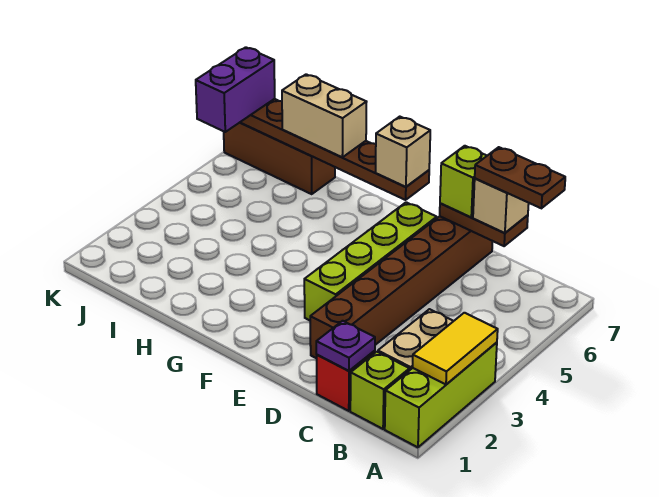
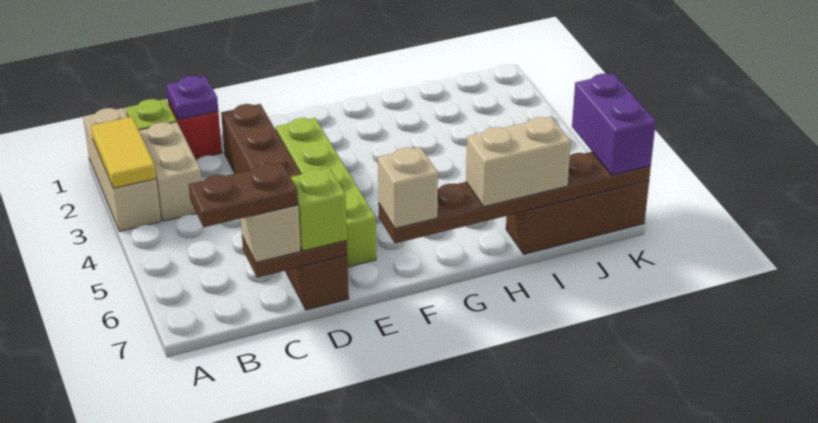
lime brick A1:A3 level 1 -> tan brick A1:A3 level 1

